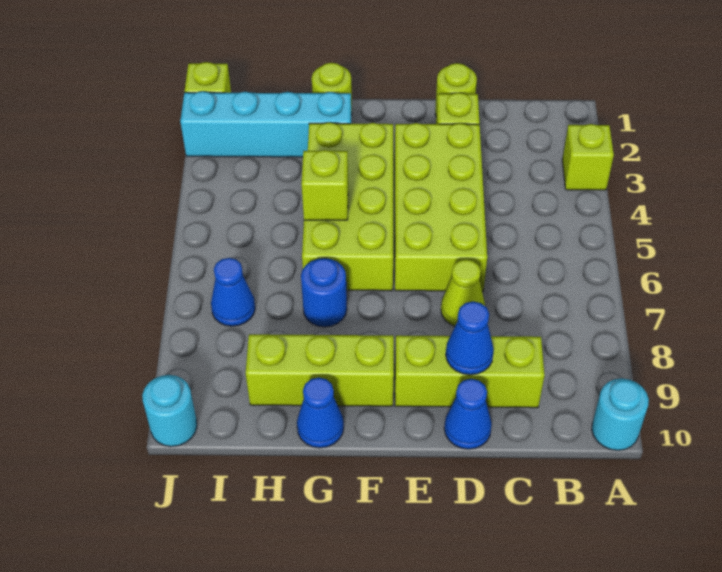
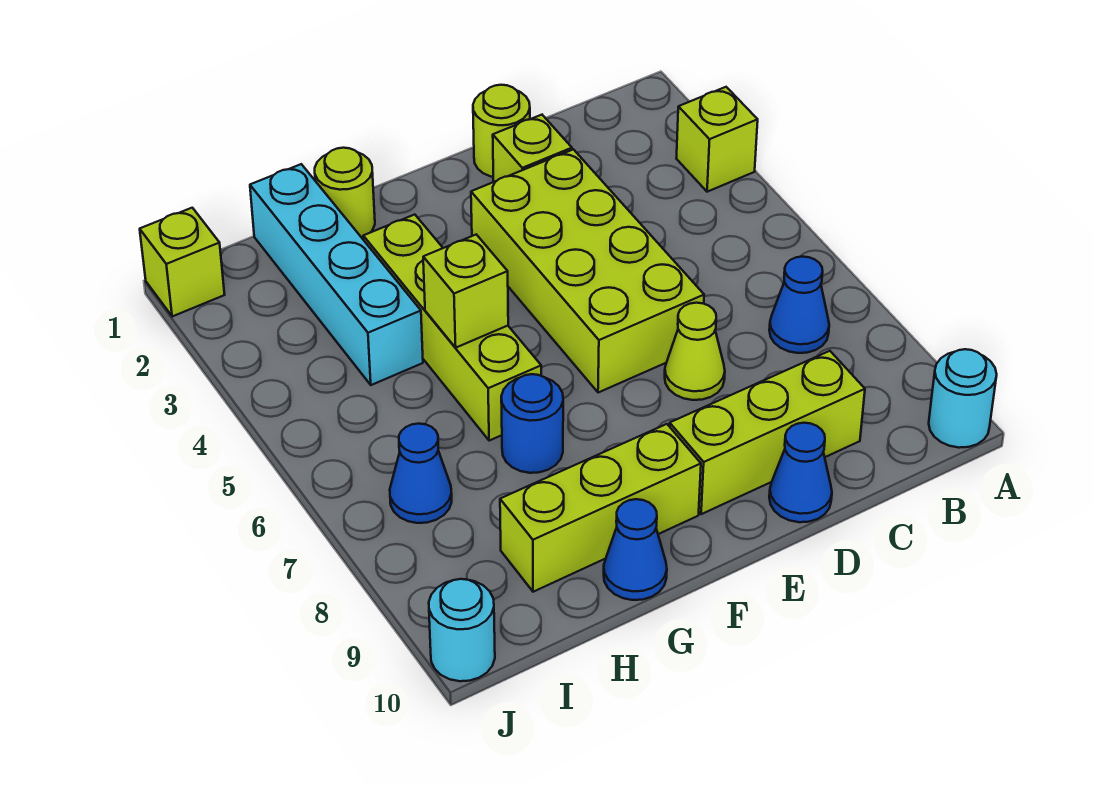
blue cone D9 level 2 -> blue cone B7 level 1
lime brick F3:G6 level 1 -> lime brick G3:G6 level 1
cyan brick G2:J2 level 1 -> cyan brick H1:H4 level 1

